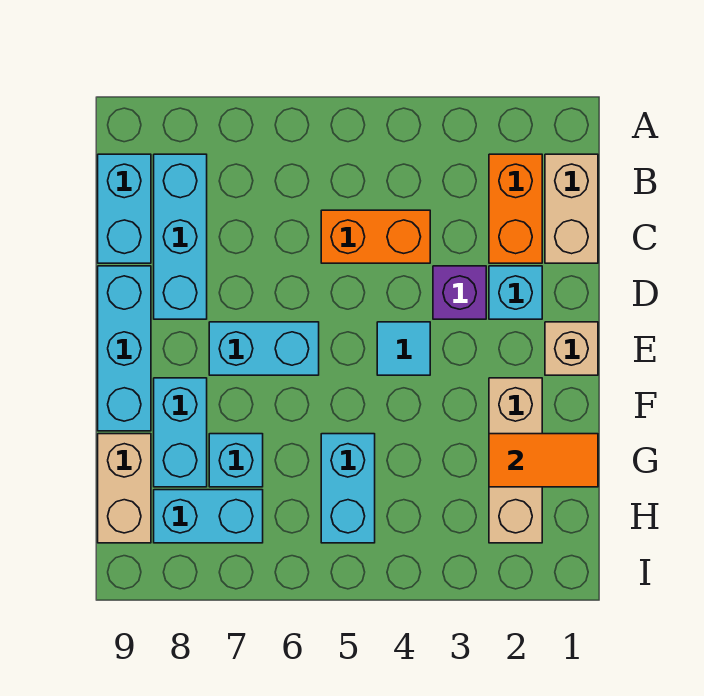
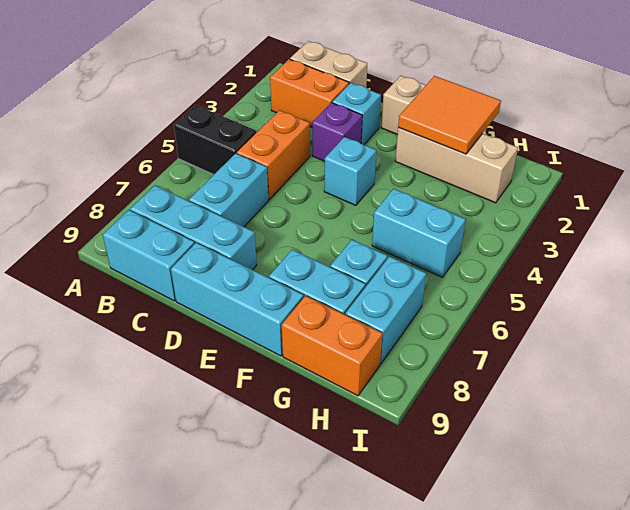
none -> black brick A5:B5 level 1
cyan tile E4 level 1 -> cyan brick E4 level 1
cyan brick E6:E7 level 1 -> cyan brick C6:C7 level 1
orange tile G1:G2 level 2 -> orange tile F1:G2 level 2
tan brick G9:H9 level 1 -> orange brick G9:H9 level 1

